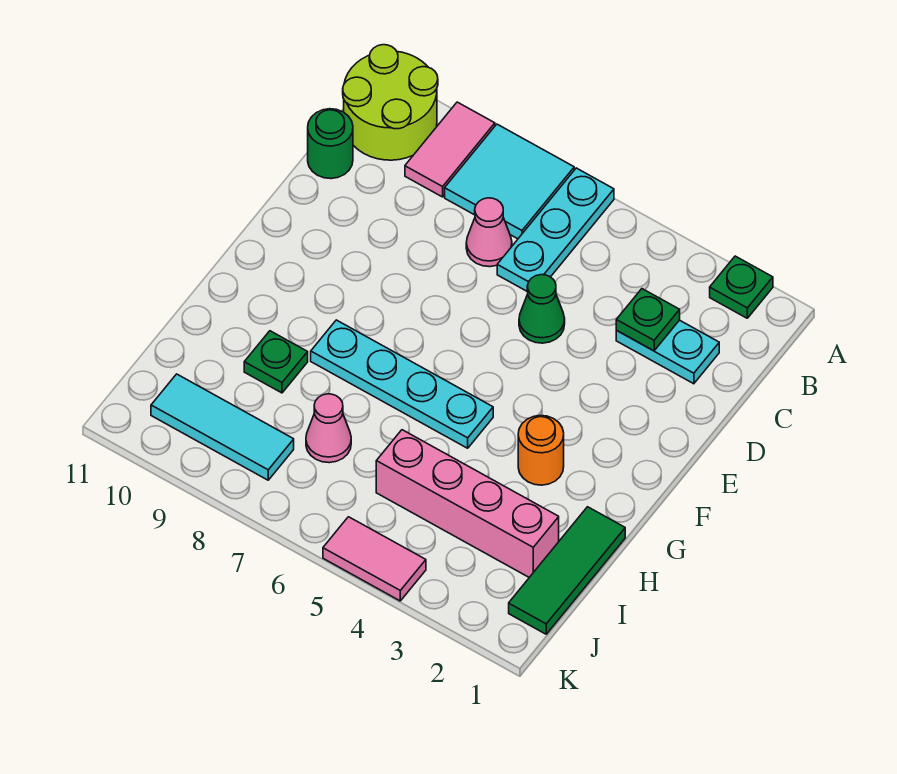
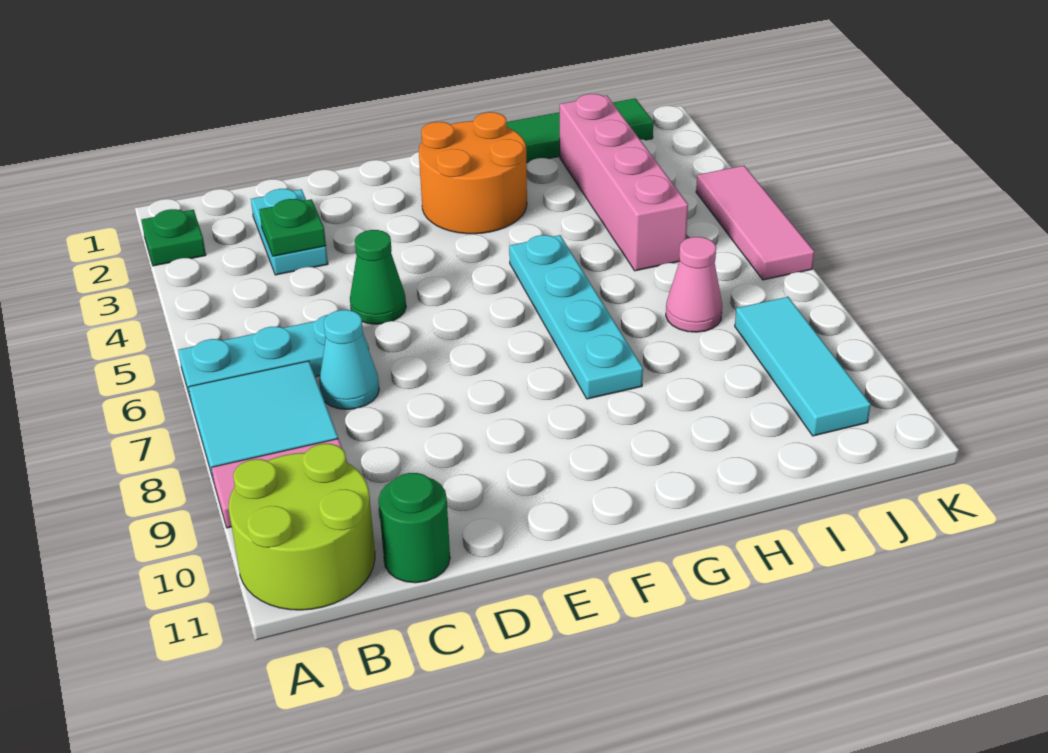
pink cone C7 level 1 -> cyan cone C7 level 1
orange round brick G3 level 1 -> orange round brick F2:G3 level 1
green plate H9 level 1 -> none
pink tile K4:K5 level 1 -> pink tile K4:K6 level 1

